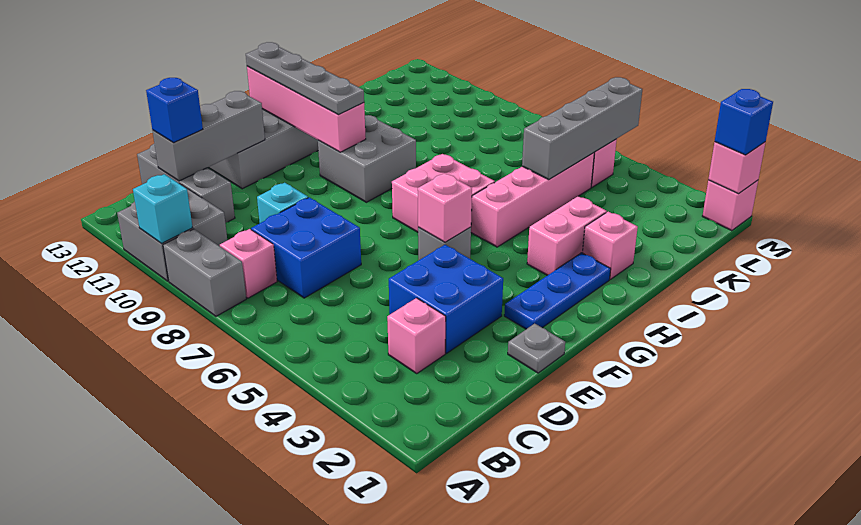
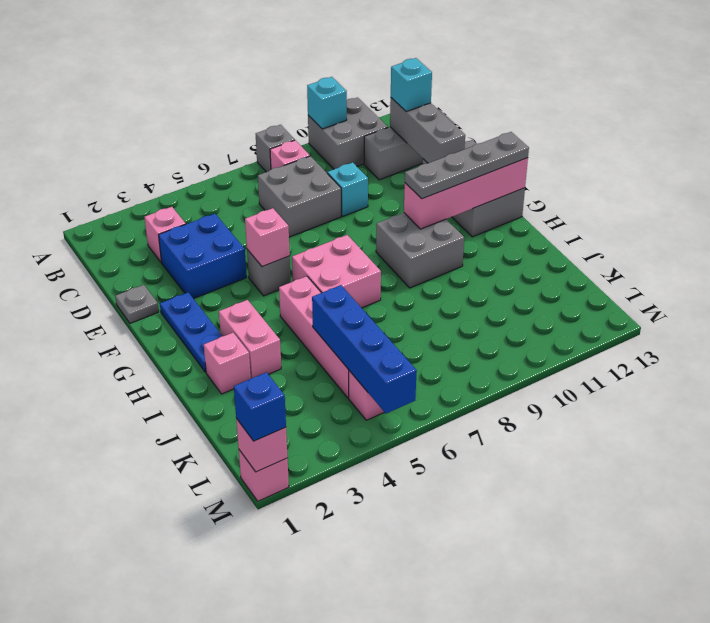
grey brick A8:A9 level 1 -> grey brick A8 level 1
blue brick C7:D8 level 1 -> grey brick C7:D8 level 1
blue brick C12 level 3 -> cyan brick C12 level 3
grey brick J5:M5 level 2 -> blue brick J5:M5 level 2

